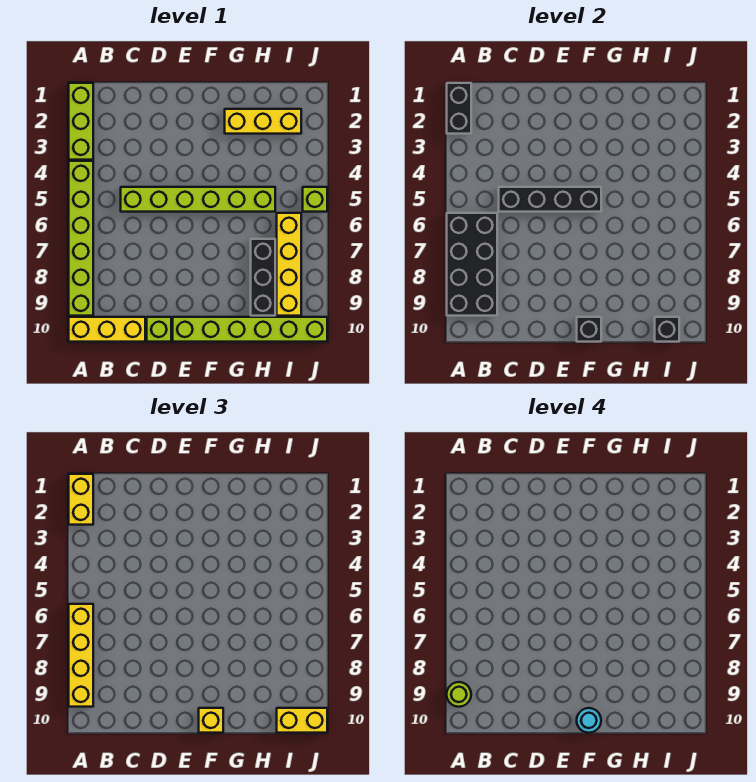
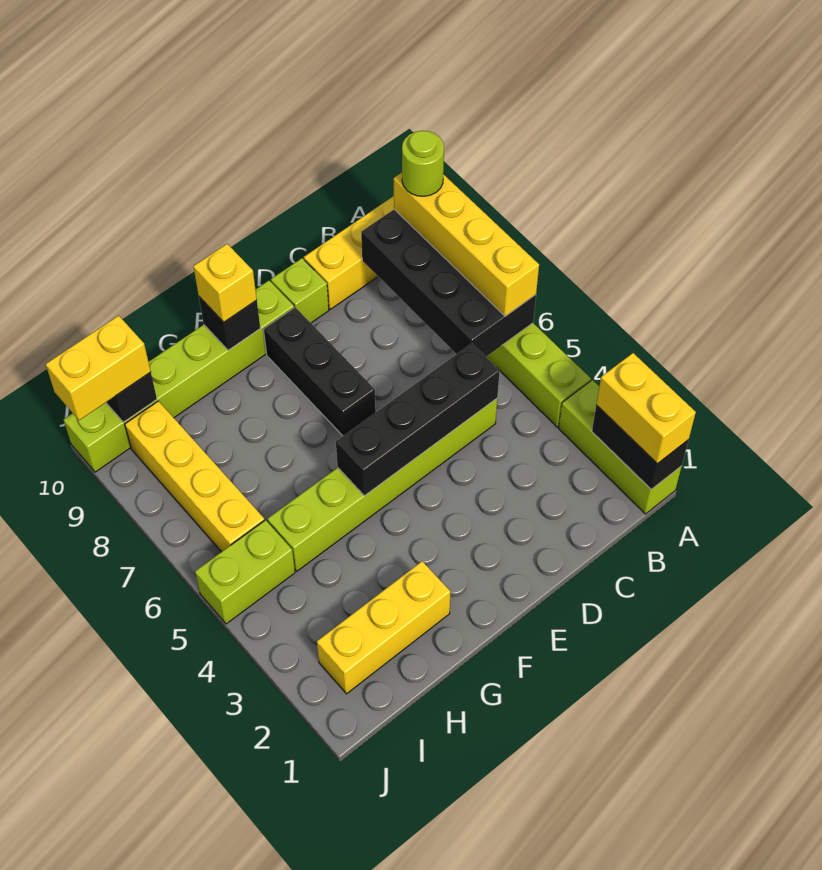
cyan round brick F10 level 4 -> none
black brick H7:H9 level 1 -> black brick E7:E9 level 1
lime brick J5 level 1 -> lime brick I5:J5 level 1

